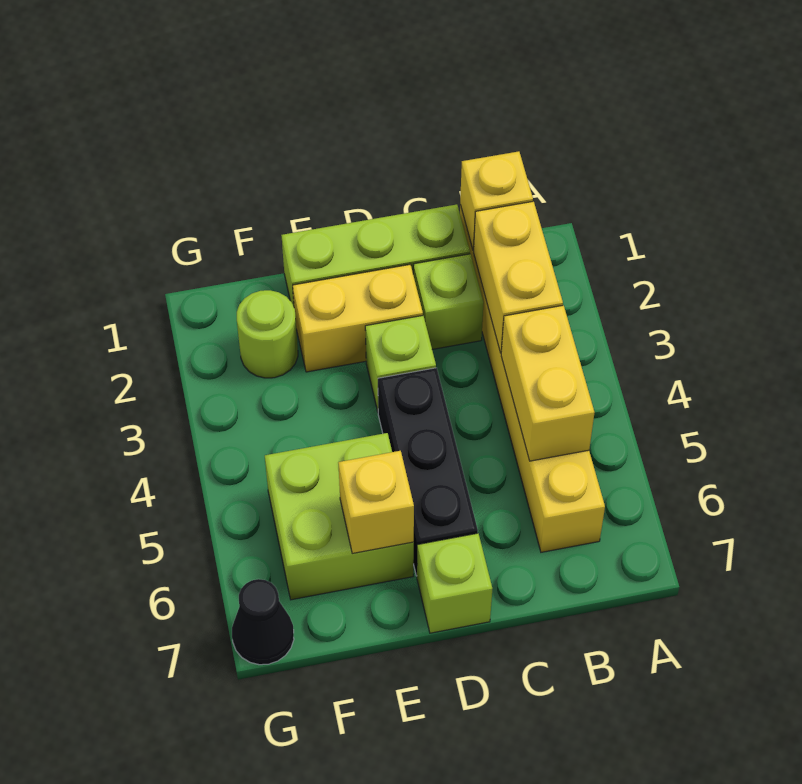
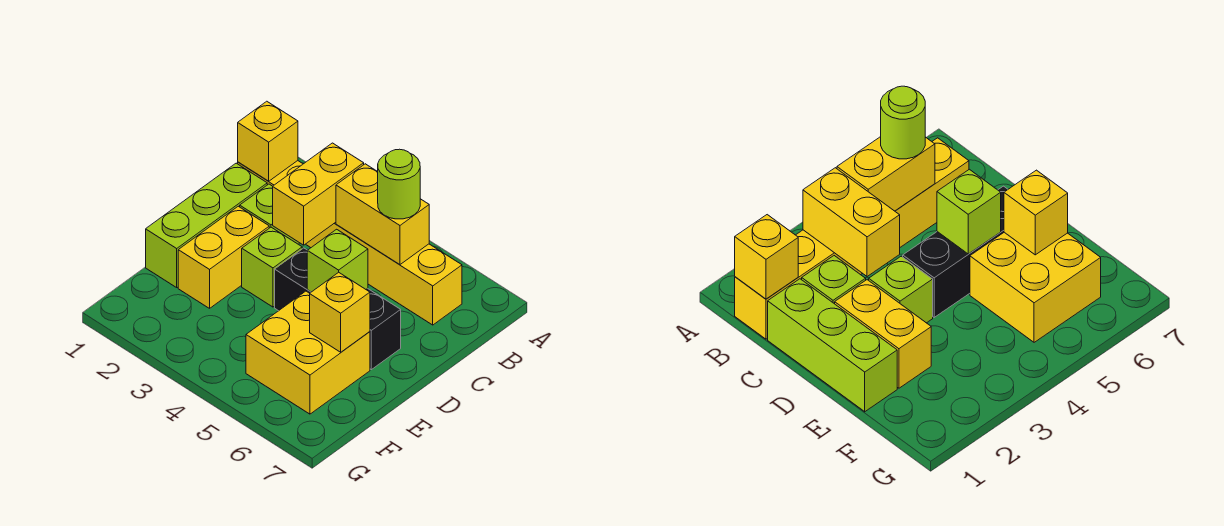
yellow brick B2:B3 level 2 -> yellow brick B3:C3 level 2
lime brick D7 level 1 -> lime brick D5 level 2
lime brick E5:F6 level 1 -> yellow brick E5:F6 level 1
lime round brick F2 level 1 -> lime round brick B5 level 3
black cone G7 level 1 -> none

